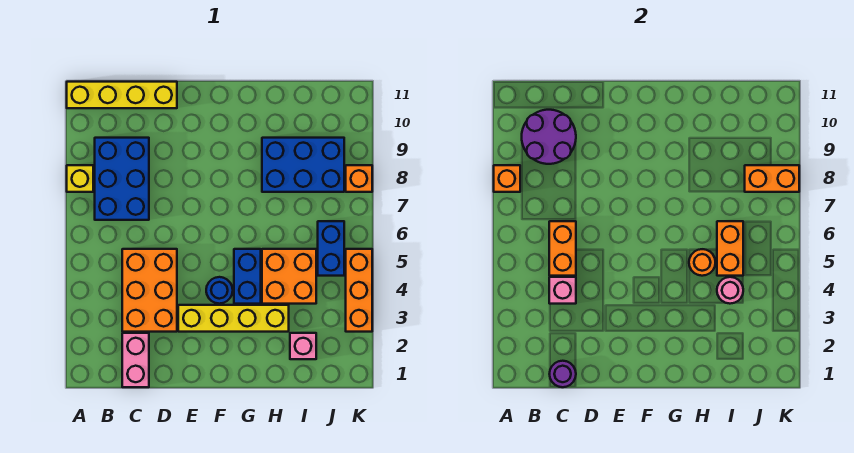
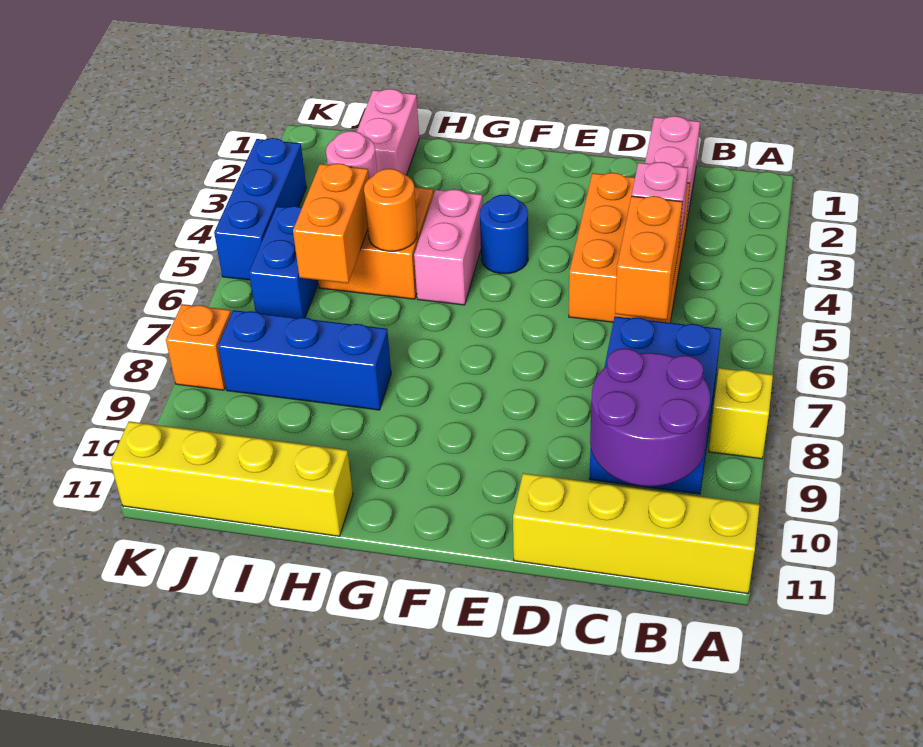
orange brick A8 level 2 -> none
purple round brick C1 level 2 -> none
yellow brick E3:H3 level 1 -> yellow brick H11:K11 level 1
blue brick G4:G5 level 1 -> pink brick G4:G5 level 1
blue brick H8:J9 level 1 -> blue brick H8:J8 level 1
pink brick I2 level 1 -> pink brick I1:I2 level 1
orange brick J8:K8 level 2 -> none
orange brick K3:K5 level 1 -> blue brick K3:K5 level 1

